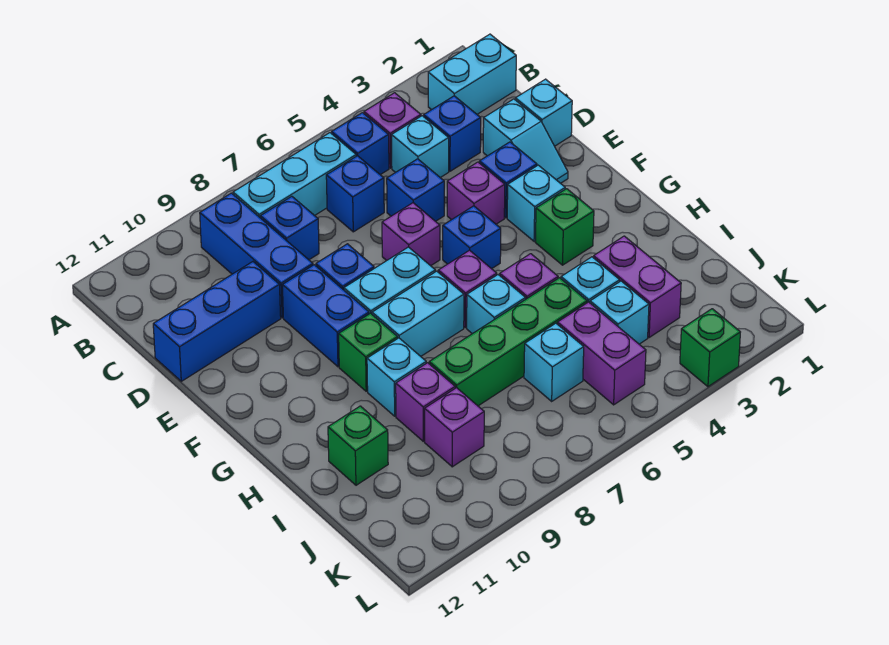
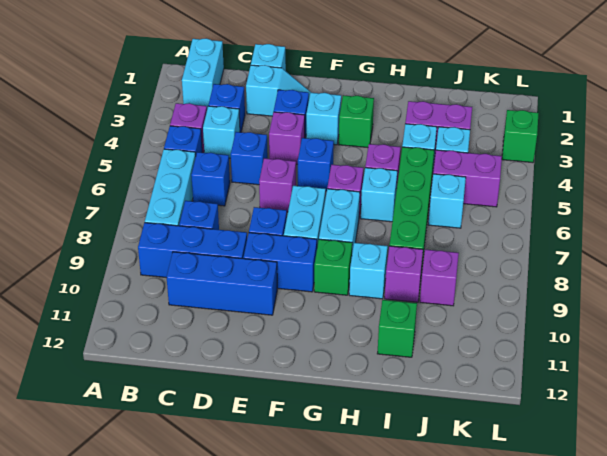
blue brick D10:D12 level 1 -> blue brick C10:E10 level 1

